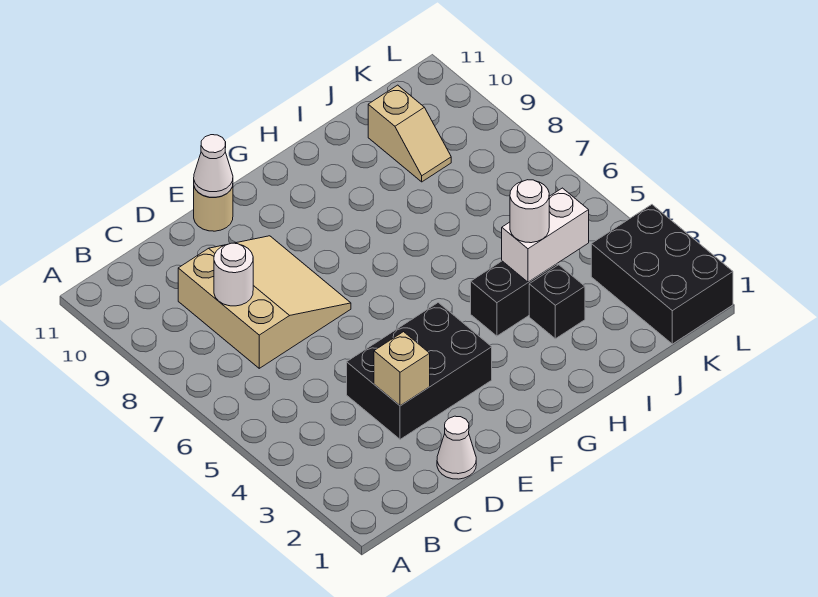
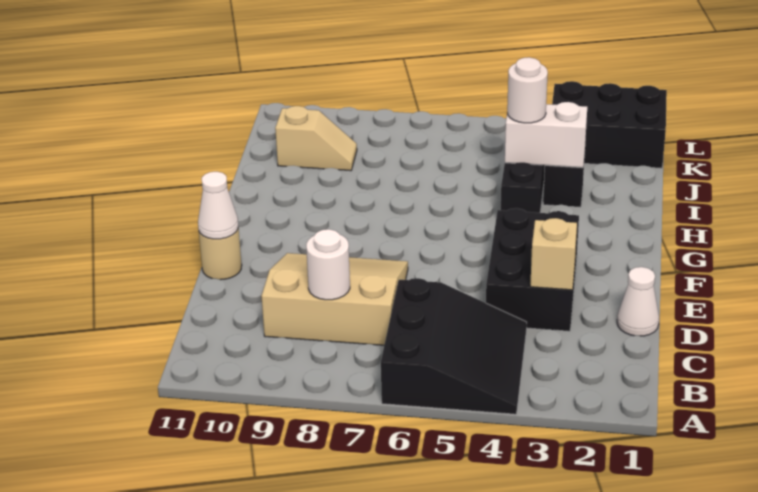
none -> black slope A4:C6 level 1 top 6
white brick I4:J4 level 2 -> white brick I3:I4 level 2

